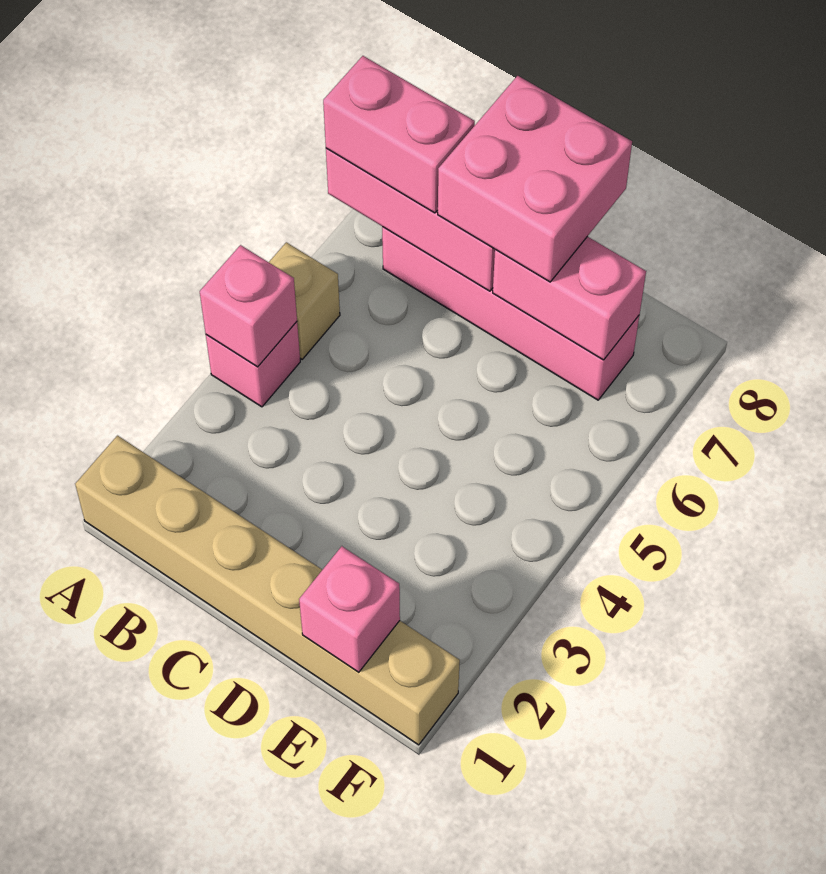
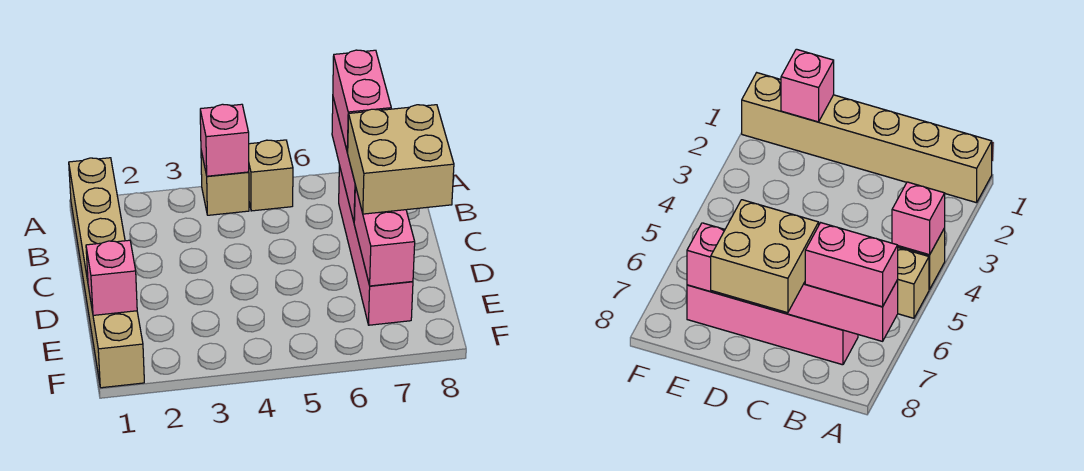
pink brick A4 level 1 -> tan brick A4 level 1
pink brick C7:D8 level 3 -> tan brick C7:D8 level 3

